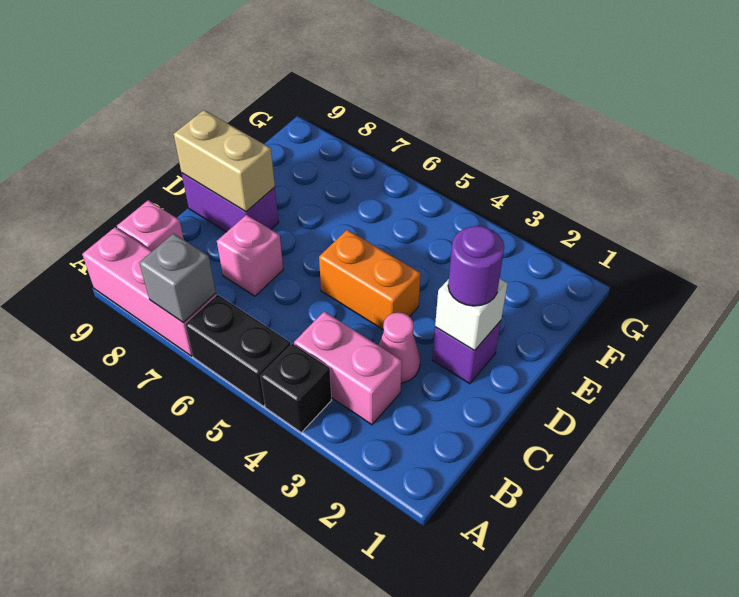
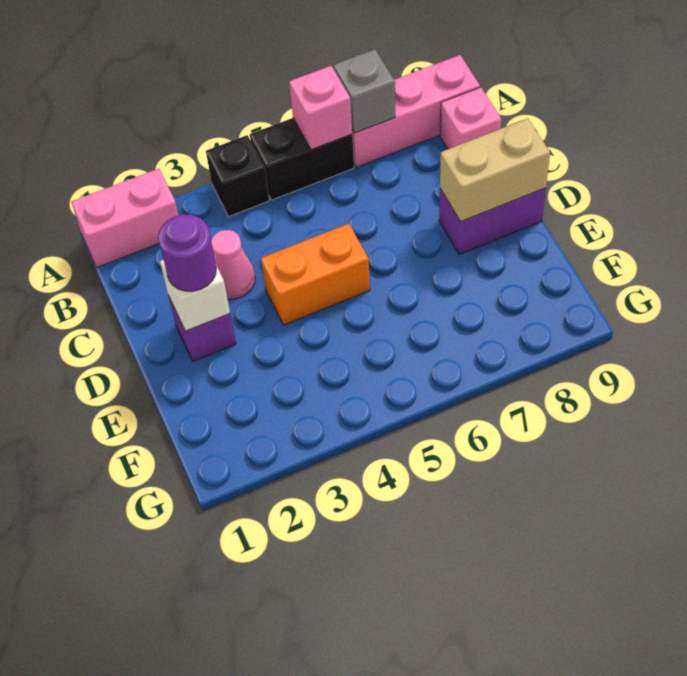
pink brick B3:B4 level 1 -> pink brick A1:A2 level 1
pink brick C7 level 1 -> pink brick A6 level 2

